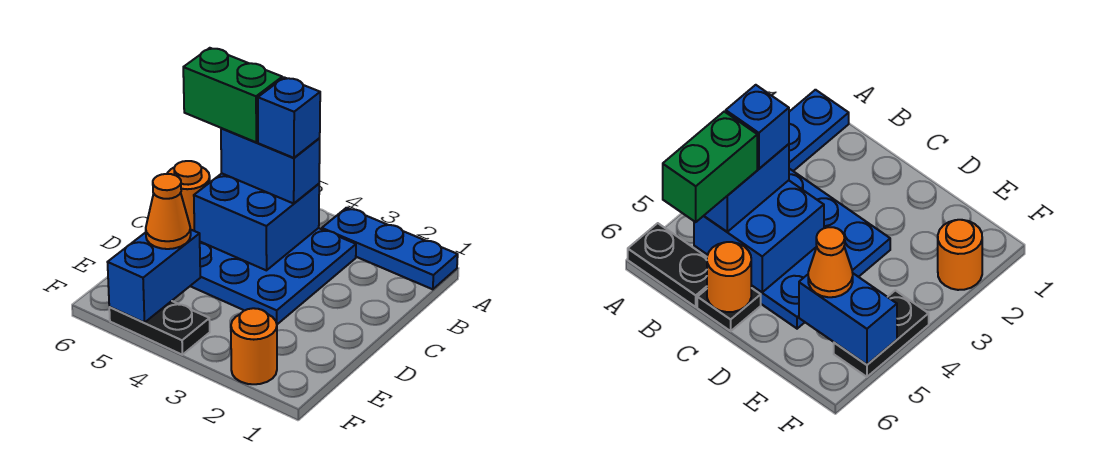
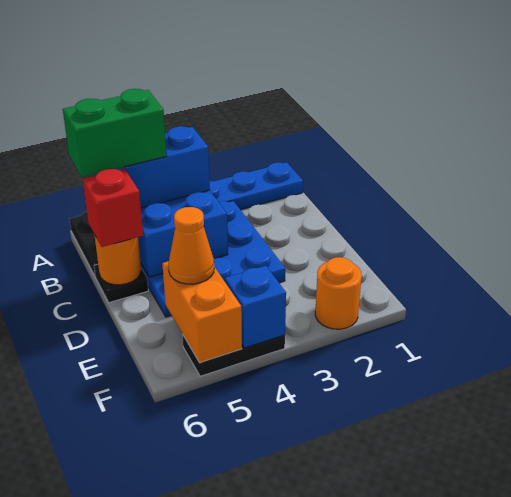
blue brick B4 level 4 -> blue brick F4 level 2
none -> red brick C6 level 3
blue brick E5:F5 level 2 -> orange brick E5:F5 level 2

